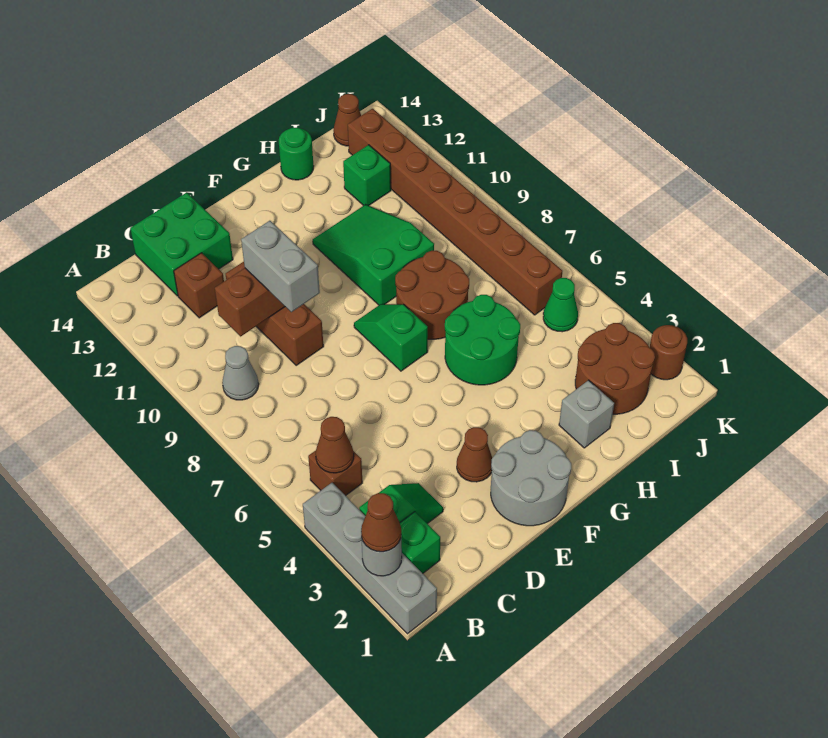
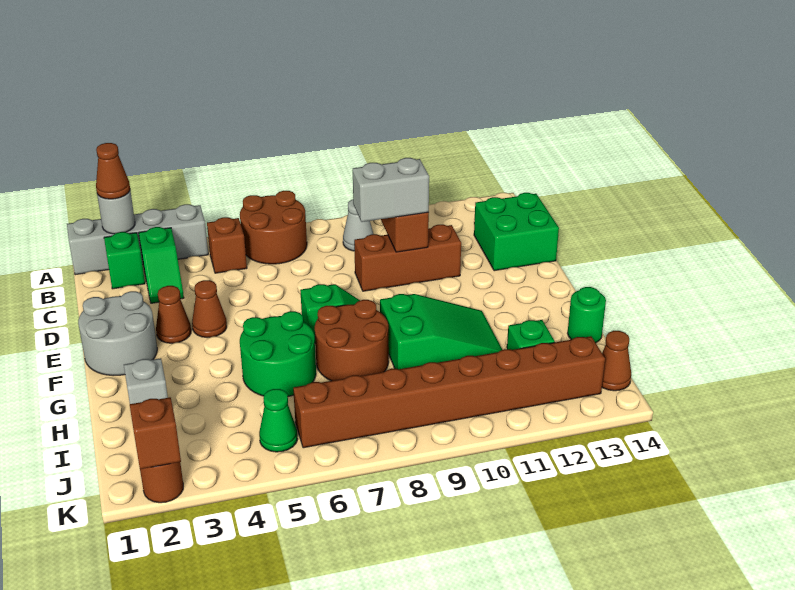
brown cone B5 level 2 -> brown cone E4 level 1
brown brick C12 level 1 -> brown brick K2 level 2
brown round brick I2:J3 level 1 -> brown round brick A6:B7 level 1

